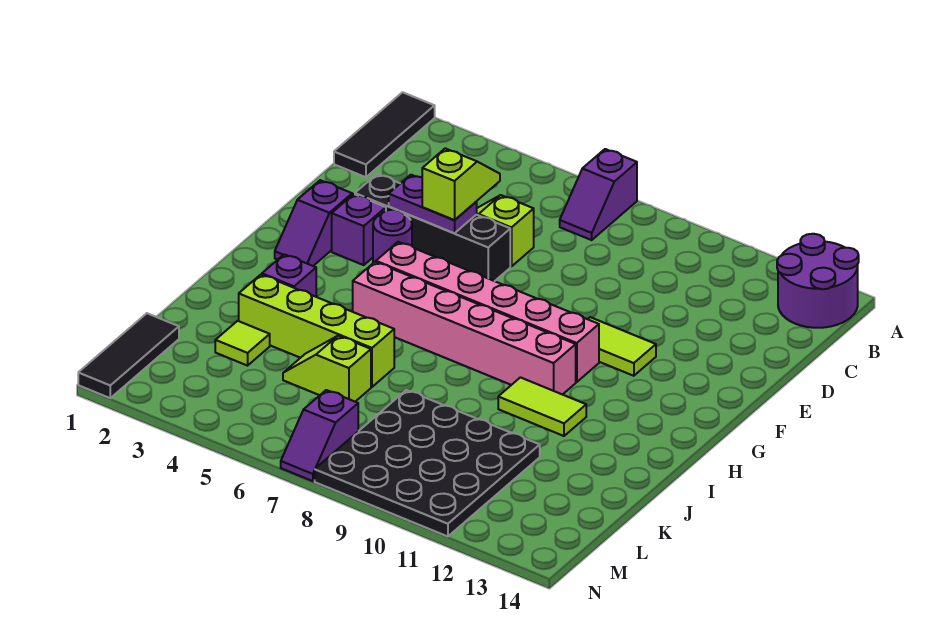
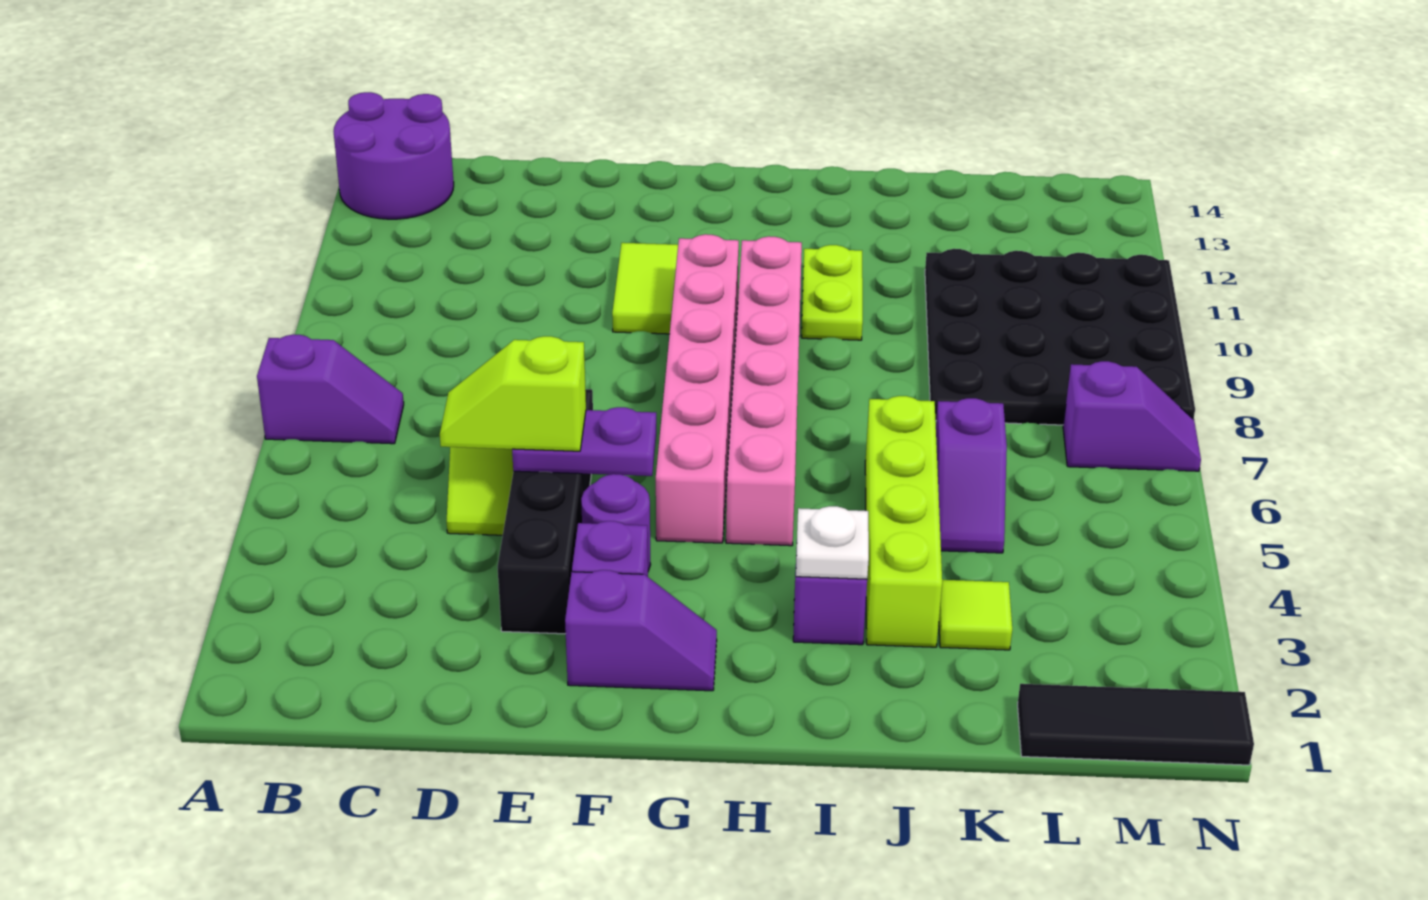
black tile A1:C1 level 1 -> none
purple plate E4:E5 level 2 -> purple plate E5:F5 level 2
none -> white plate I3 level 2
lime tile I10:I11 level 1 -> lime plate I10:I11 level 1
lime slope K5:K6 level 1 top 6 -> purple slope K5:K6 level 1 top 6

